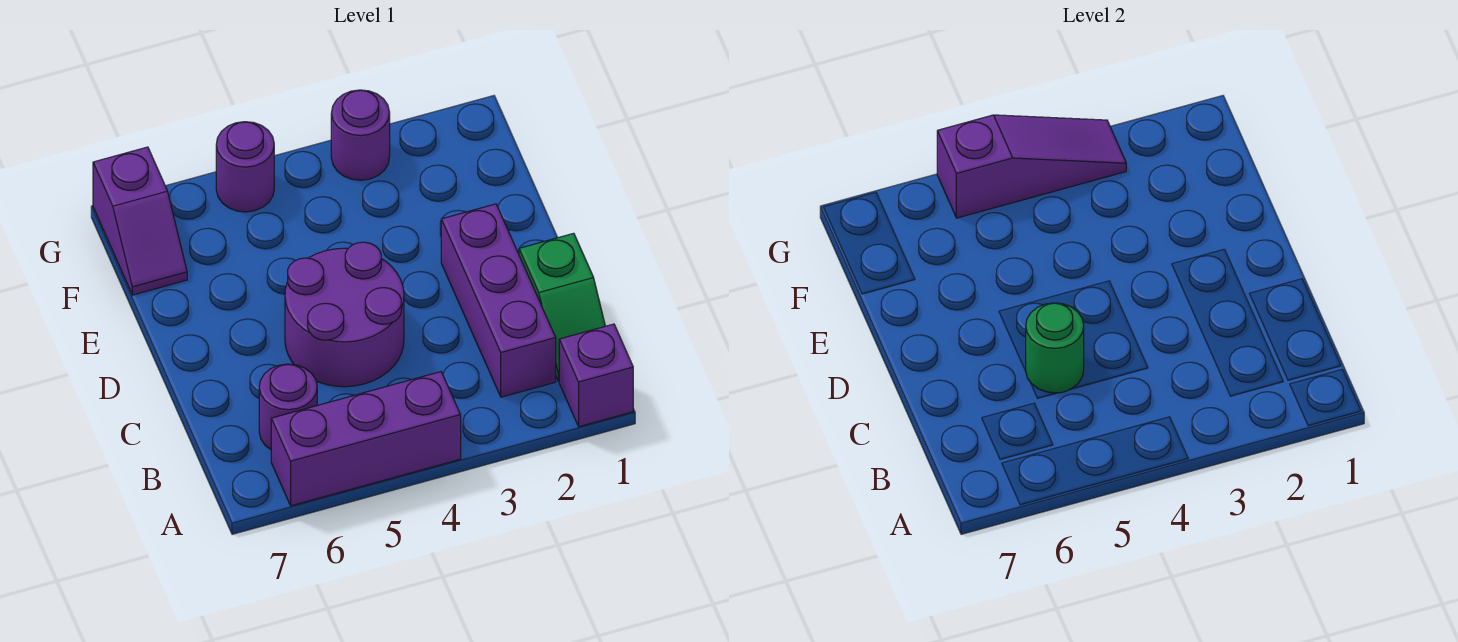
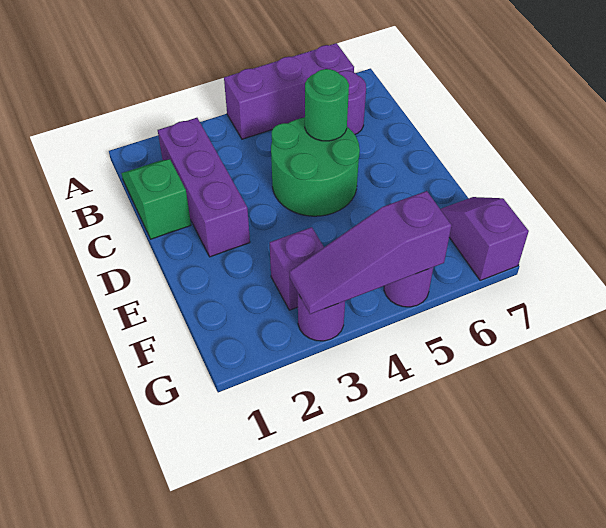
purple brick A1 level 1 -> purple brick F3 level 1
purple round brick C4:D5 level 1 -> green round brick C4:D5 level 1

